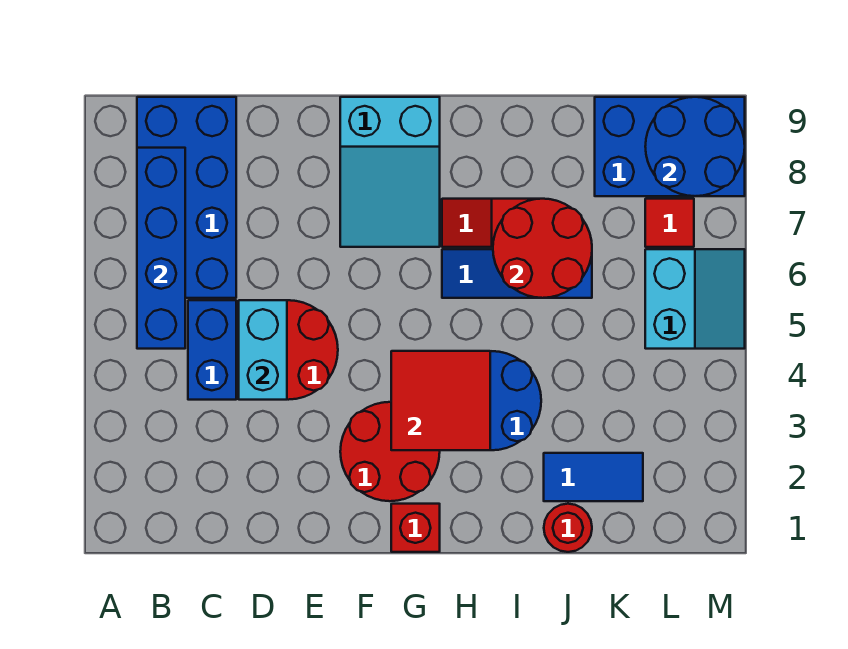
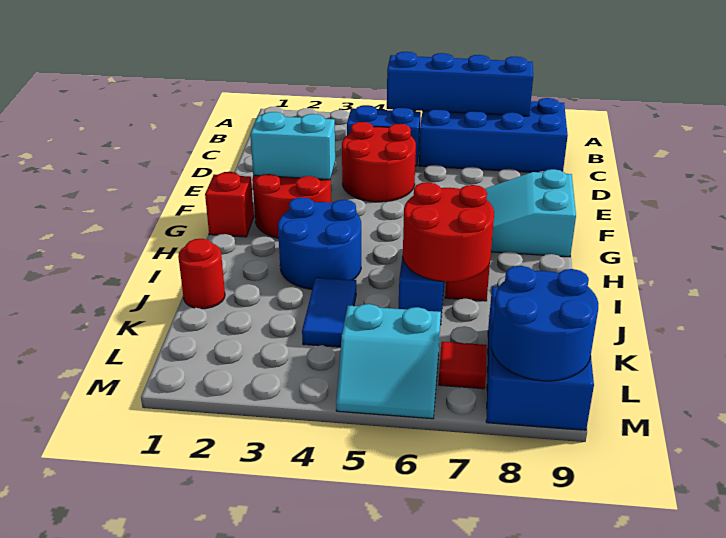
cyan brick D4:D5 level 2 -> cyan brick F2:F3 level 2
red tile G3:H4 level 2 -> none
blue tile J2:K2 level 1 -> blue tile J4:K4 level 1

